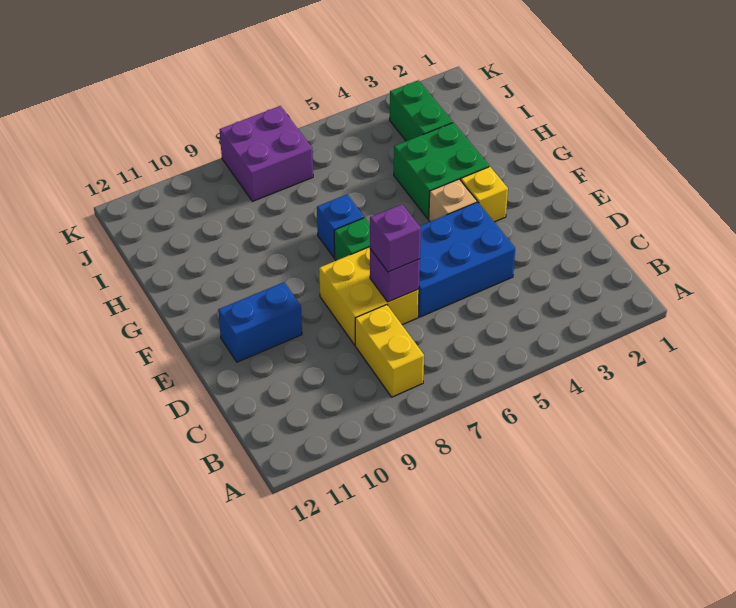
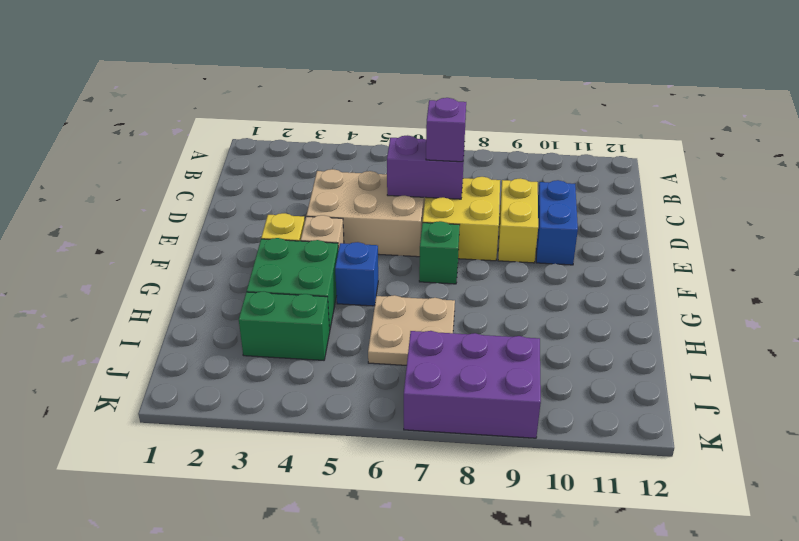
yellow brick B8:C8 level 1 -> yellow brick D9:E9 level 1
blue brick D4:E6 level 1 -> tan brick D4:E6 level 1
purple brick D7 level 2 -> purple brick D6:D7 level 2
blue brick E10:E11 level 1 -> blue brick D10:E10 level 1
blue brick G7 level 1 -> blue brick G5 level 1
none -> tan plate H6:I7 level 1
green brick I3:J3 level 1 -> green brick I3:I4 level 1
purple brick J7:K8 level 1 -> purple brick J7:K9 level 1

